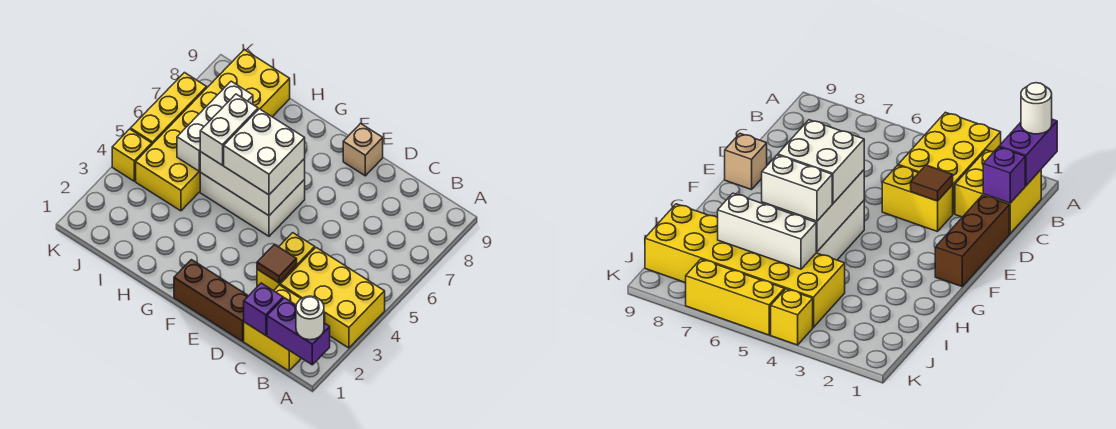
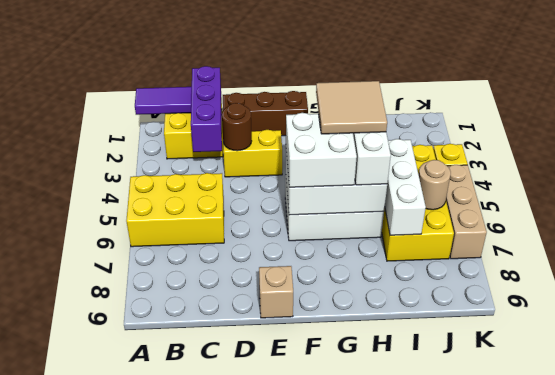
purple brick A1:B1 level 2 -> purple tile A1:B1 level 2
white round brick A1 level 3 -> none
yellow brick A3:C4 level 1 -> yellow brick A5:C6 level 1
purple brick C1 level 2 -> purple brick C1:C3 level 2
yellow brick D3:D4 level 1 -> yellow brick D3:E3 level 1
brown tile D3 level 2 -> brown round brick D3 level 2
none -> tan tile G4:H5 level 4
yellow brick I4:J9 level 1 -> yellow brick I4:J7 level 1
none -> tan round brick J6 level 2
yellow brick K5:K7 level 1 -> tan brick K5:K7 level 1

